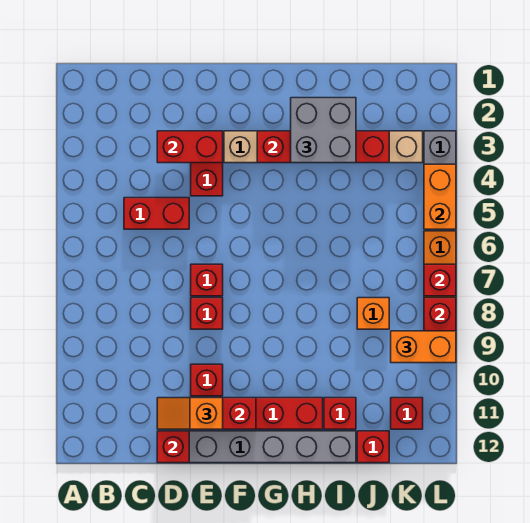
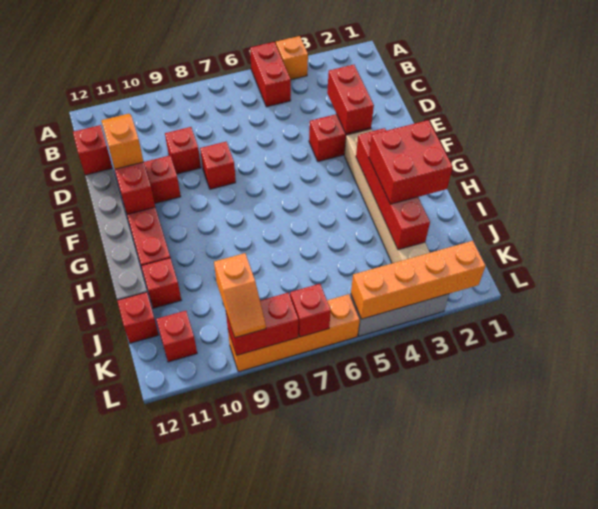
red brick C5:D5 level 1 -> red brick A5:B5 level 1
red brick E7 level 1 -> red brick D9 level 1
grey brick H2:I3 level 3 -> red brick H2:I3 level 3
orange brick J8 level 1 -> orange brick A4 level 1
orange brick K9:L9 level 3 -> orange slope K9:L9 level 3 top K
orange brick L4:L5 level 2 -> orange brick L2:L5 level 2

